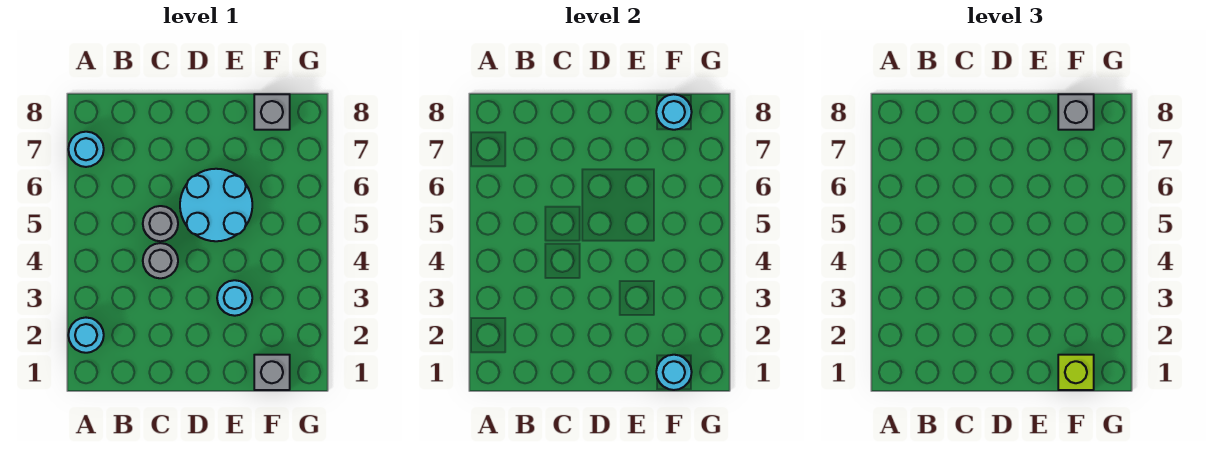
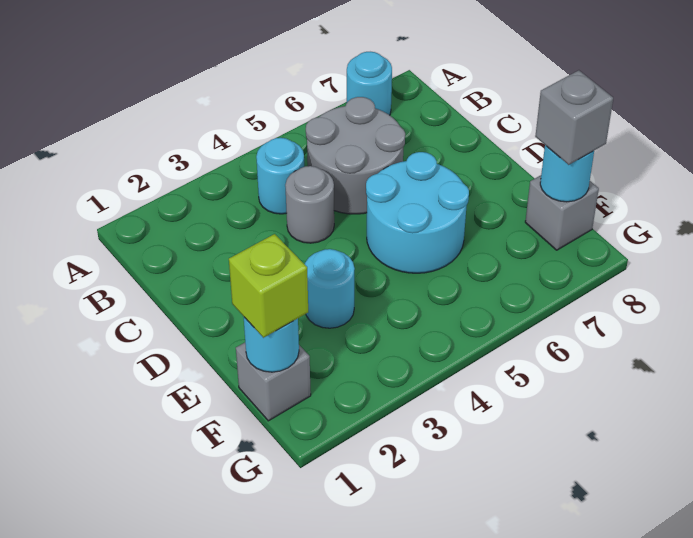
cyan round brick A2 level 1 -> cyan round brick B4 level 1
grey round brick C5 level 1 -> grey round brick B5:C6 level 1

